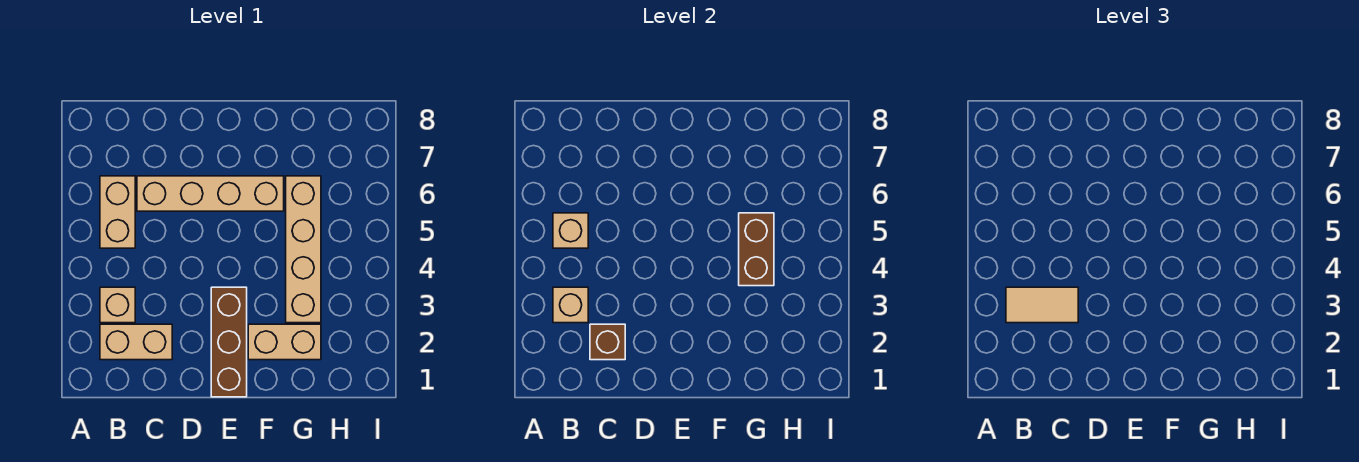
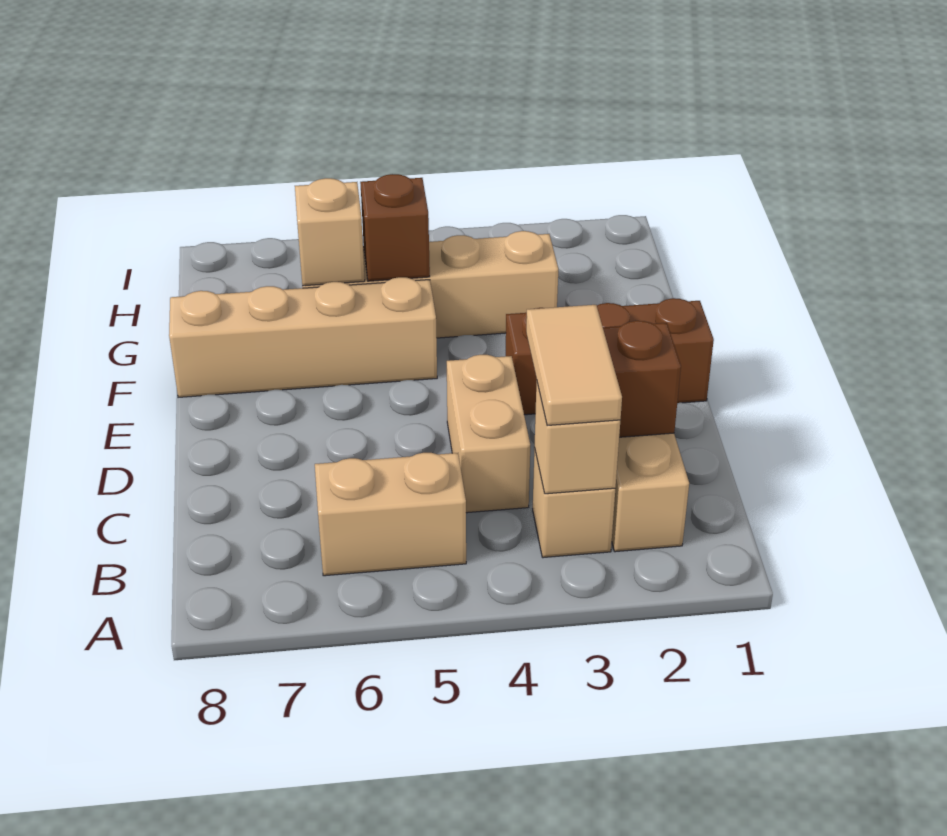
tan brick B5 level 2 -> tan brick G6 level 2
tan brick C6:F6 level 1 -> tan brick F5:F8 level 1
tan brick F2:G2 level 1 -> tan brick C4:D4 level 1
brown brick G4:G5 level 2 -> brown brick G5 level 2

